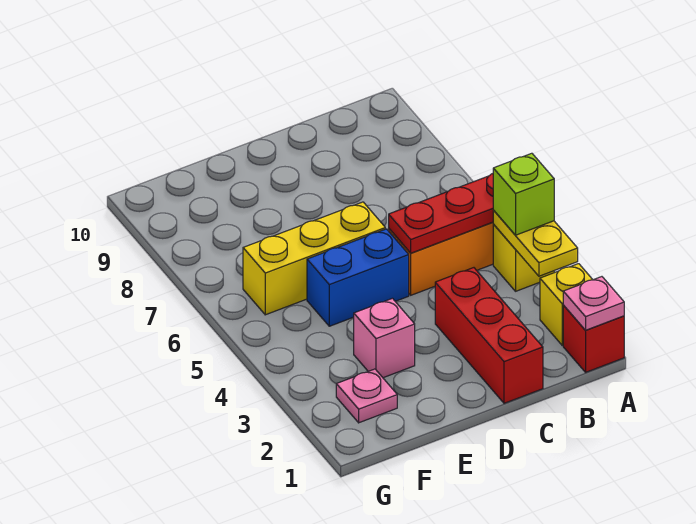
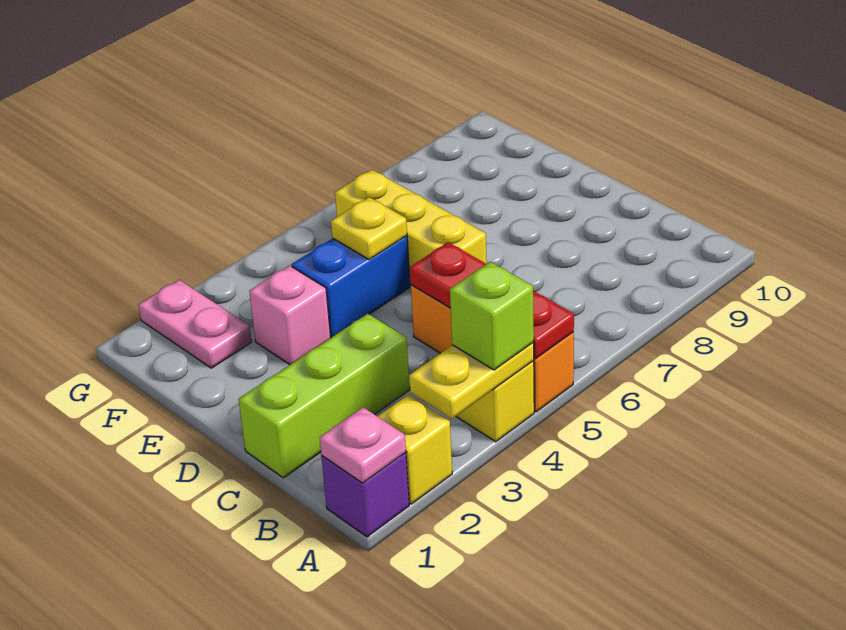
red brick A1 level 1 -> purple brick A1 level 1
red brick C1:C3 level 1 -> lime brick C1:C3 level 1
blue brick D5:E5 level 1 -> blue brick E4:E5 level 1
none -> yellow plate E5 level 2
pink plate F2 level 1 -> pink plate F2:G2 level 1

